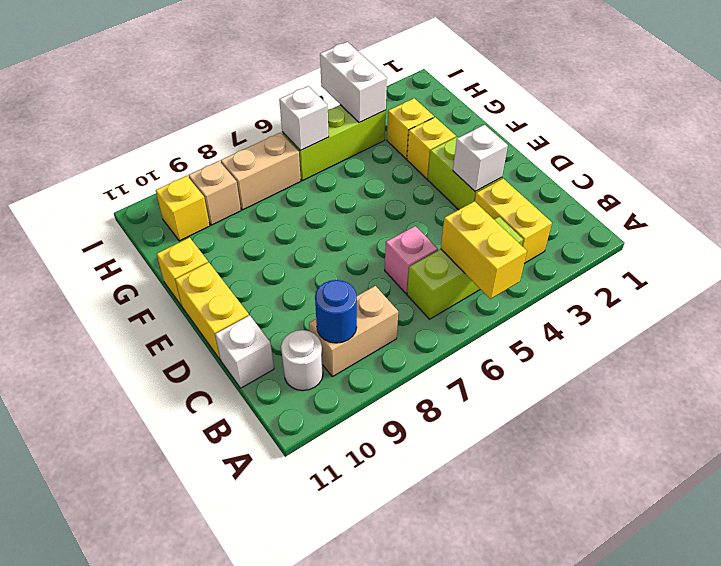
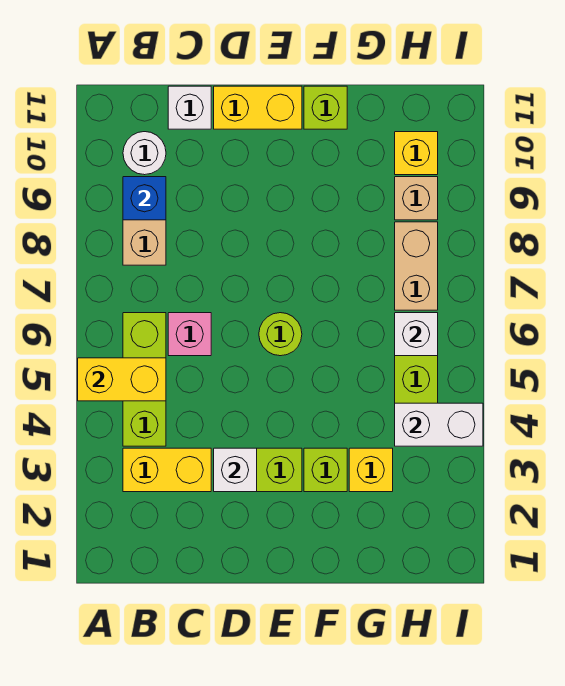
blue round brick B9 level 2 -> blue brick B9 level 2
none -> lime round brick E6 level 1
yellow brick F3 level 1 -> lime brick F3 level 1
yellow brick F11 level 1 -> lime brick F11 level 1

